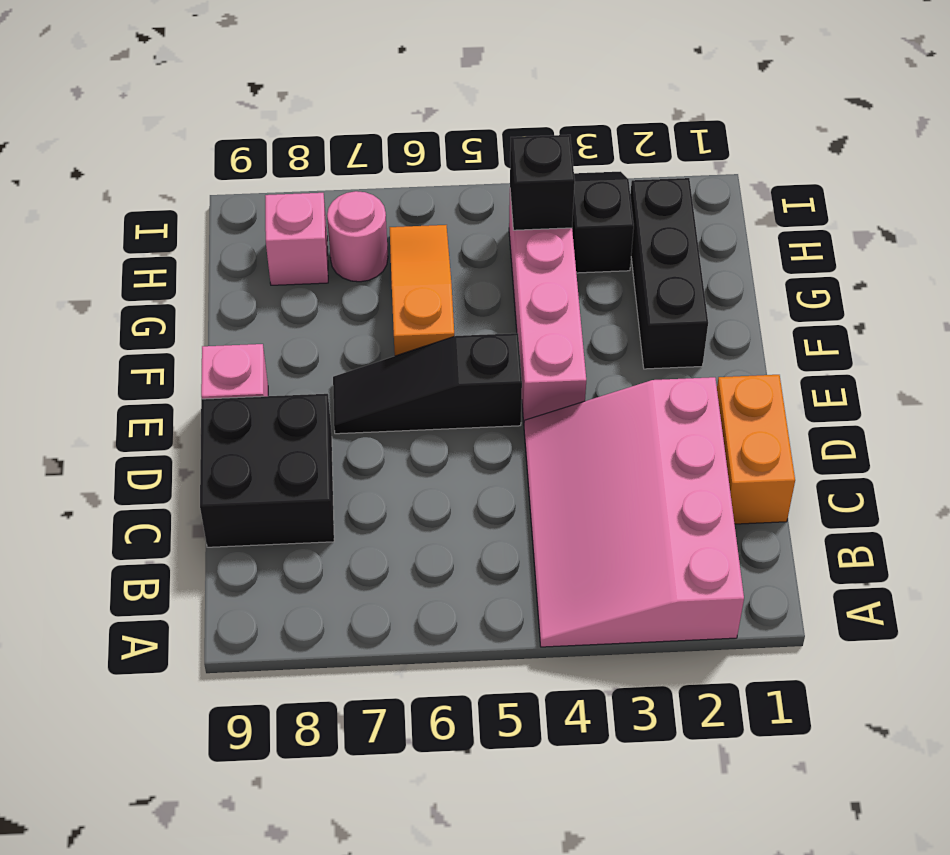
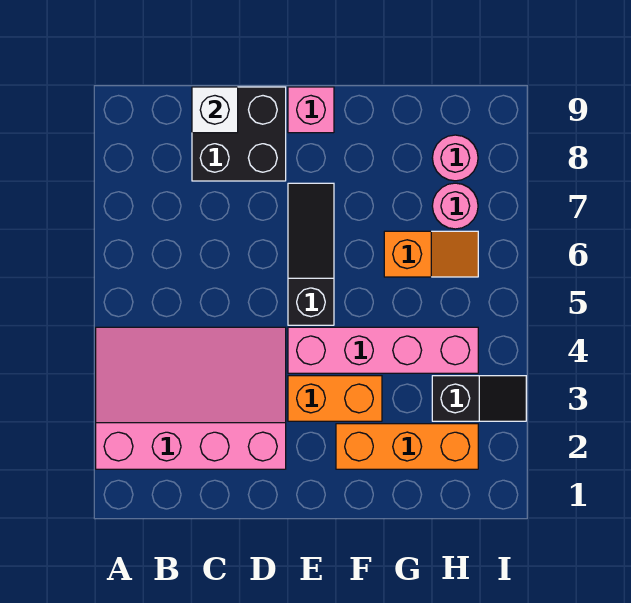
orange brick C1:D1 level 1 -> orange brick E3:F3 level 1
none -> white brick C9 level 2
black brick F2:H2 level 1 -> orange brick F2:H2 level 1
orange slope F6:H6 level 1 top F -> orange slope G6:H6 level 1 top G
black brick H4 level 2 -> none
pink brick H8 level 1 -> pink round brick H8 level 1

